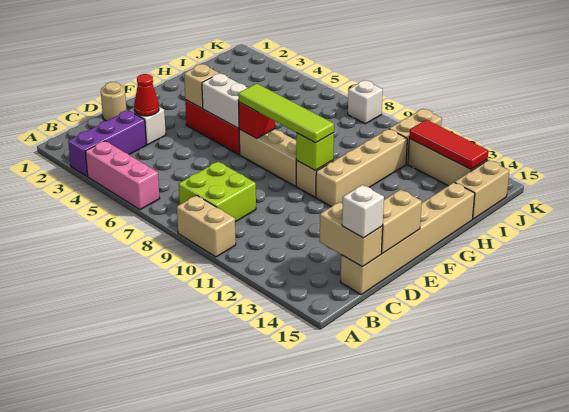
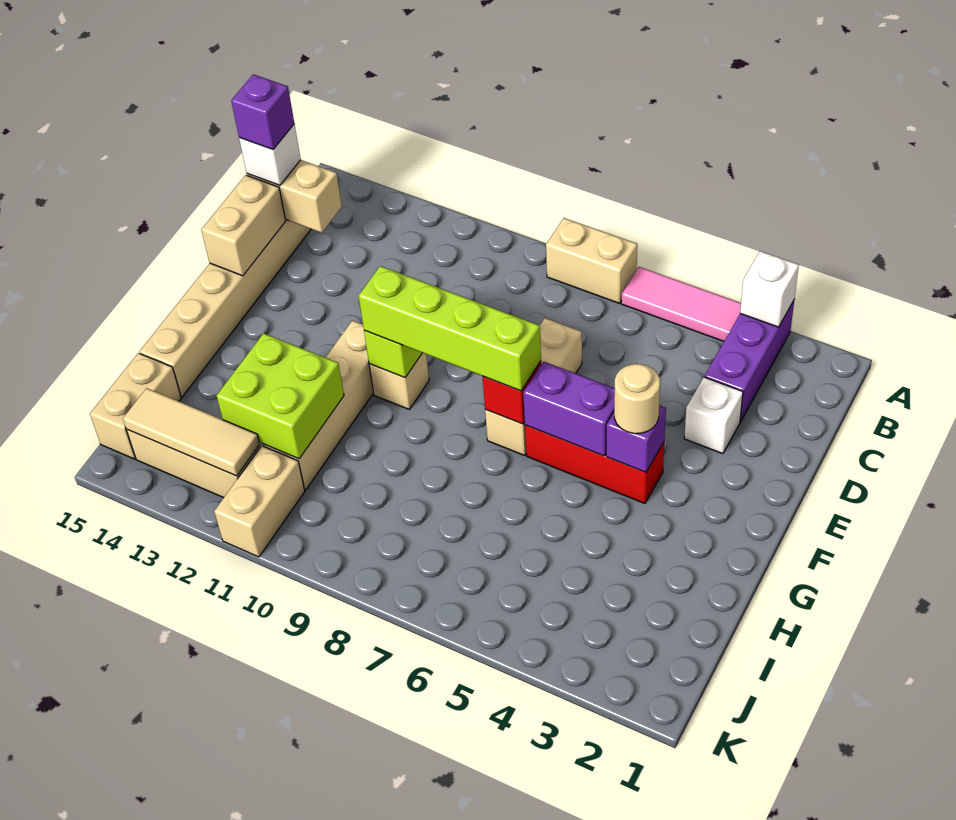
pink brick A4:A6 level 1 -> pink tile A4:A6 level 1
tan brick A9:A10 level 1 -> tan brick A7:A8 level 1
lime brick B8:C9 level 1 -> lime brick H11:I12 level 2
none -> purple brick C15 level 4
tan round brick D1 level 1 -> tan round brick F4 level 3
red cone D3 level 2 -> none
tan brick F4 level 2 -> purple brick F4 level 2
white brick F5:F6 level 2 -> purple brick F5:F6 level 2
tan brick F7:F9 level 1 -> tan brick D7:F7 level 1
lime tile F7:F10 level 3 -> lime brick F7:F10 level 3
red tile J12:J14 level 2 -> tan tile J12:J14 level 2
white brick K8 level 1 -> white brick A3 level 2

